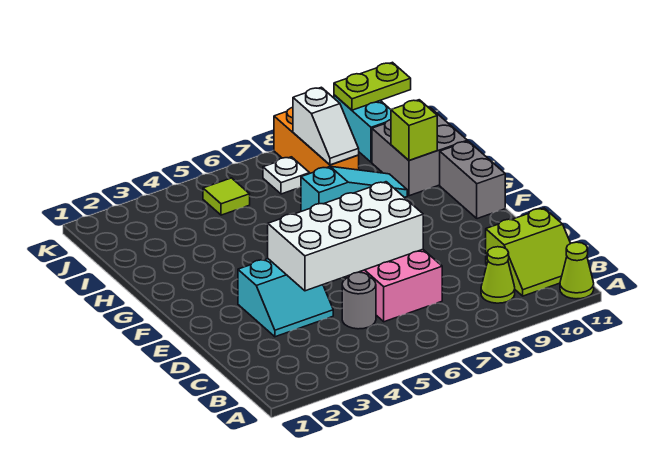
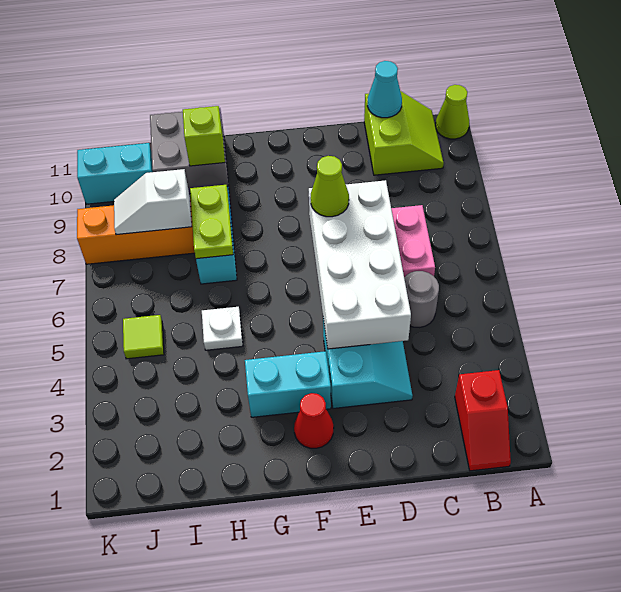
none -> red slope B1:B2 level 1 top 2
lime cone B9 level 1 -> lime cone E7 level 3
none -> cyan cone C11 level 2
none -> red cone F2 level 1
none -> cyan brick F3:G3 level 1
grey brick F11:G11 level 1 -> none
white slope I8:J8 level 2 top J -> white slope I8:J8 level 2 top I
white plate J7 level 1 -> white plate H5 level 1
lime plate K10:K11 level 2 -> lime plate H7:H8 level 2

